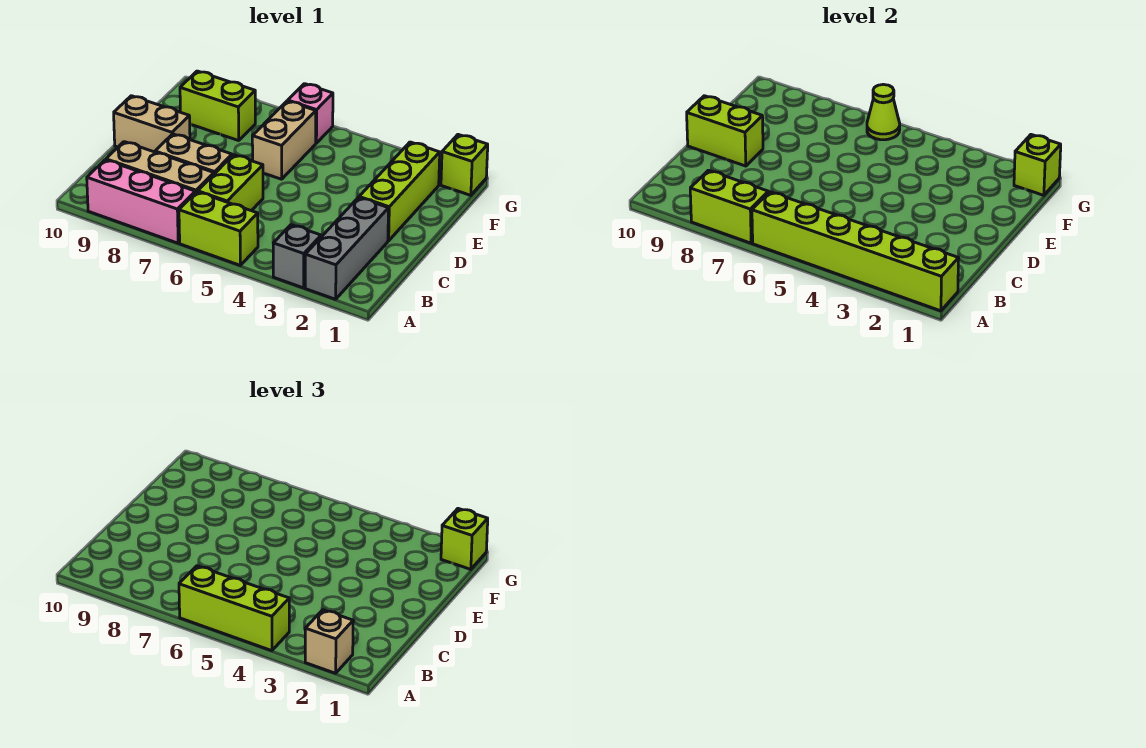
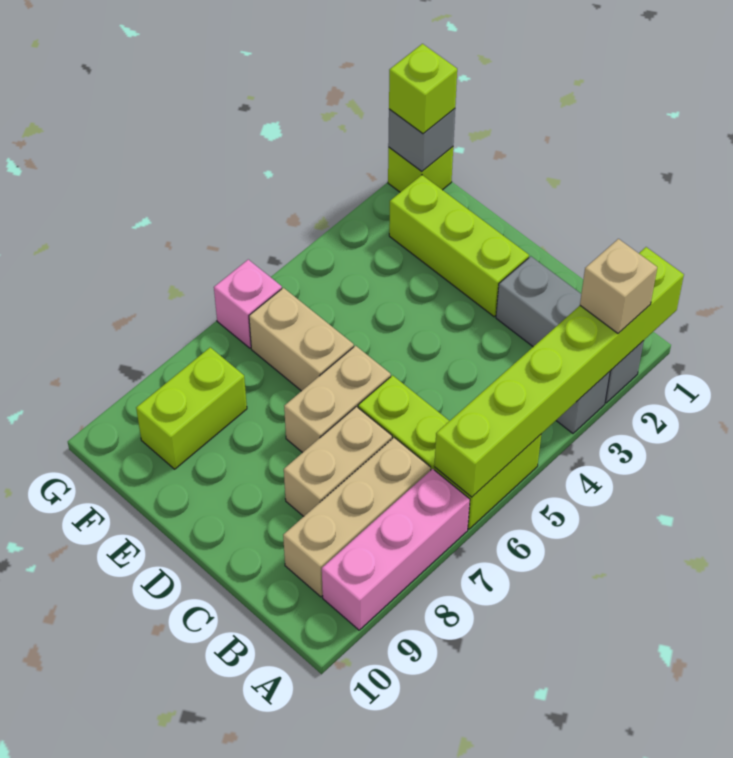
lime brick A4:A6 level 3 -> none
lime brick A7:A8 level 2 -> none
tan brick D9:D10 level 1 -> tan brick D6:D7 level 1
lime brick D9:D10 level 2 -> none
lime brick G1 level 2 -> grey brick G1 level 2
lime cone G6 level 2 -> none

